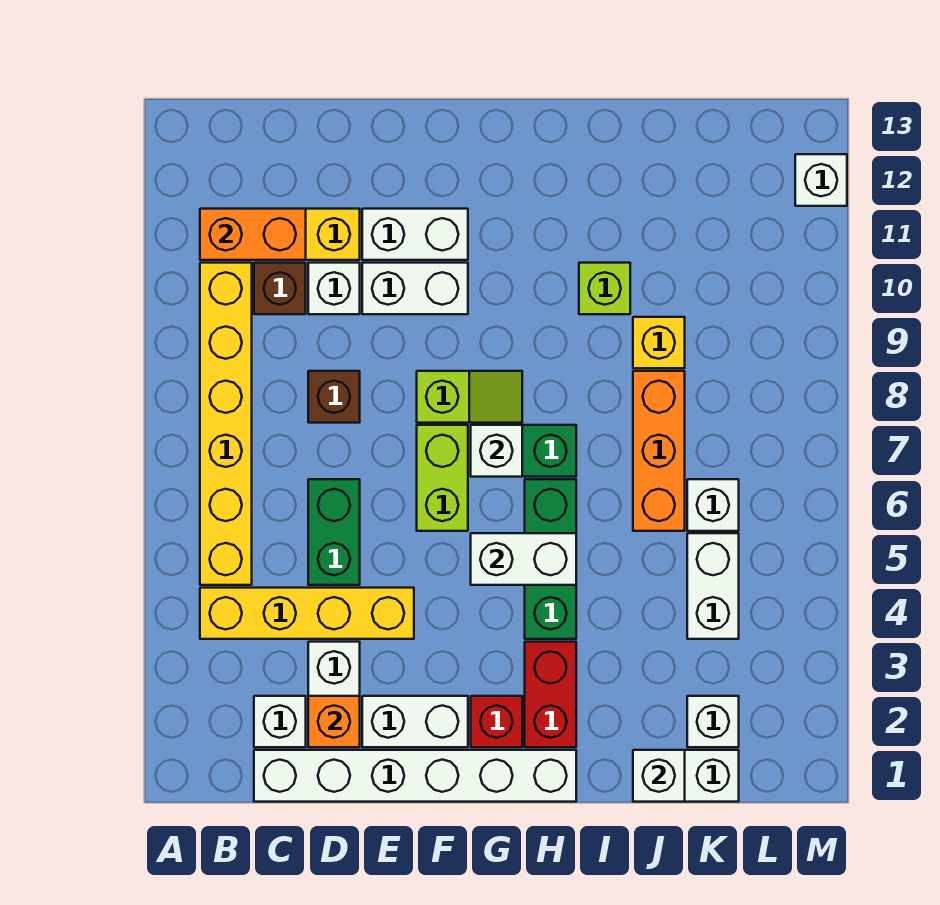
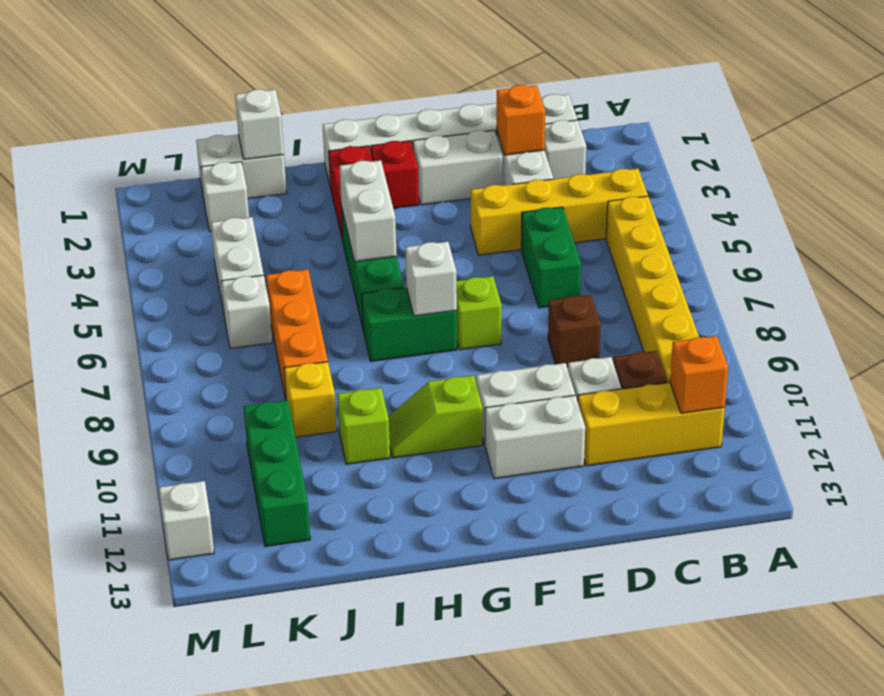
orange brick B11:C11 level 2 -> orange brick B11 level 2
lime brick F6:F7 level 1 -> lime brick F7 level 1
lime slope F8:G8 level 1 top F -> lime slope G10:H10 level 1 top G
white brick G5:H5 level 2 -> white brick H4:H5 level 2
none -> green brick K10:K12 level 1

